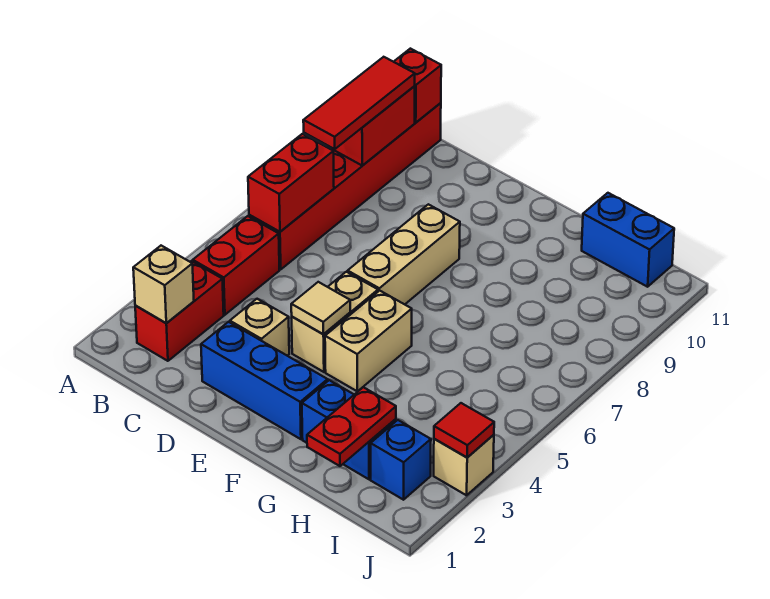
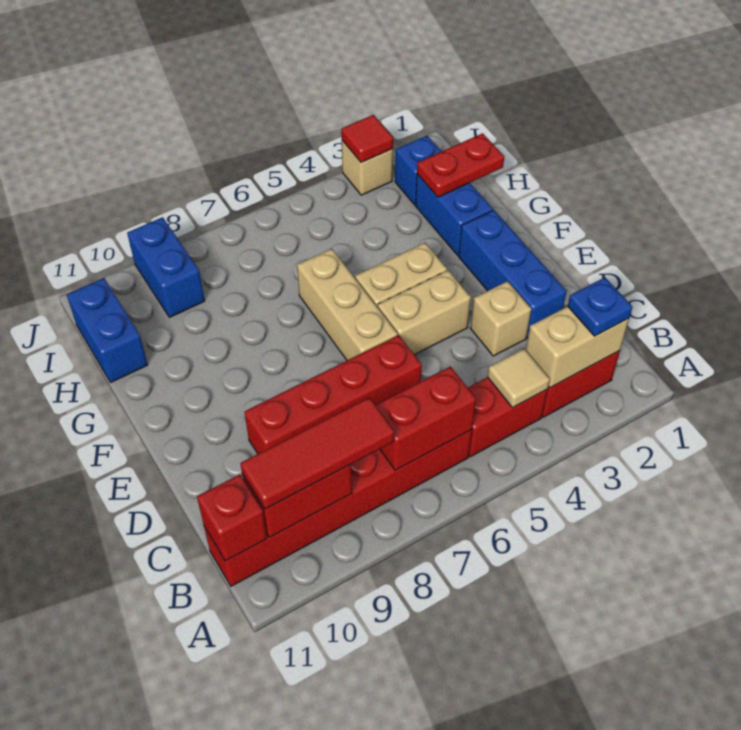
tan brick B2 level 2 -> tan brick B2:B3 level 2
none -> blue plate B2 level 3
none -> red brick D6:D9 level 1
tan tile E4 level 2 -> tan tile B4 level 2
tan brick E6:E8 level 1 -> tan brick E6:G6 level 1
none -> blue brick I9:J9 level 1

